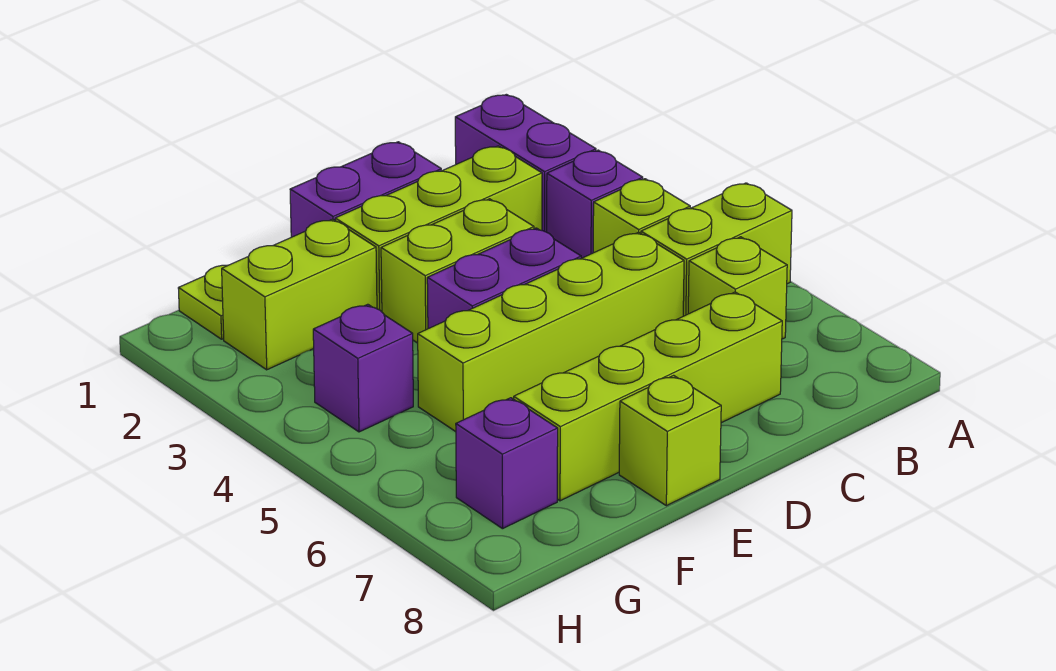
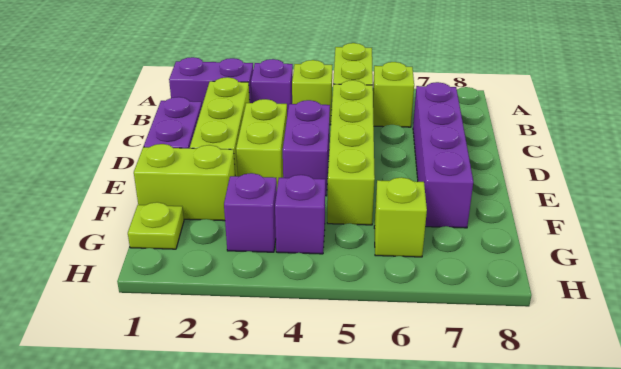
lime brick C7:F7 level 1 -> purple brick C7:F7 level 1
lime brick E8 level 1 -> lime brick G6 level 1
lime brick F2:G2 level 1 -> lime brick F1:F2 level 1
purple brick G7 level 1 -> purple brick G3 level 1

